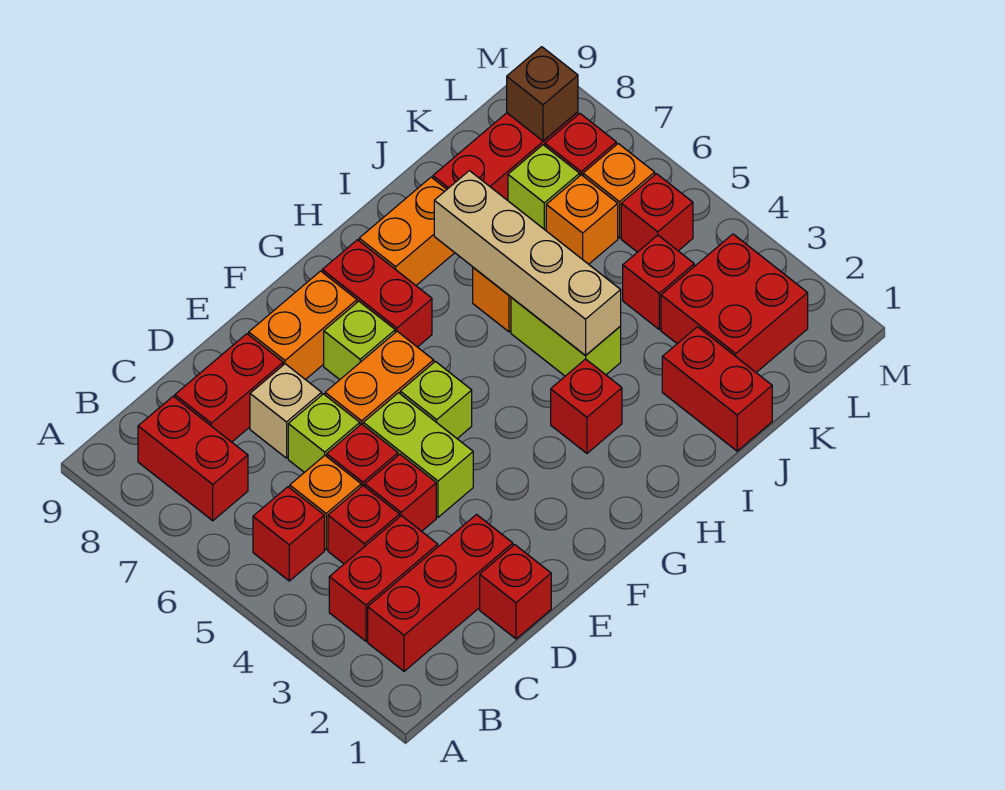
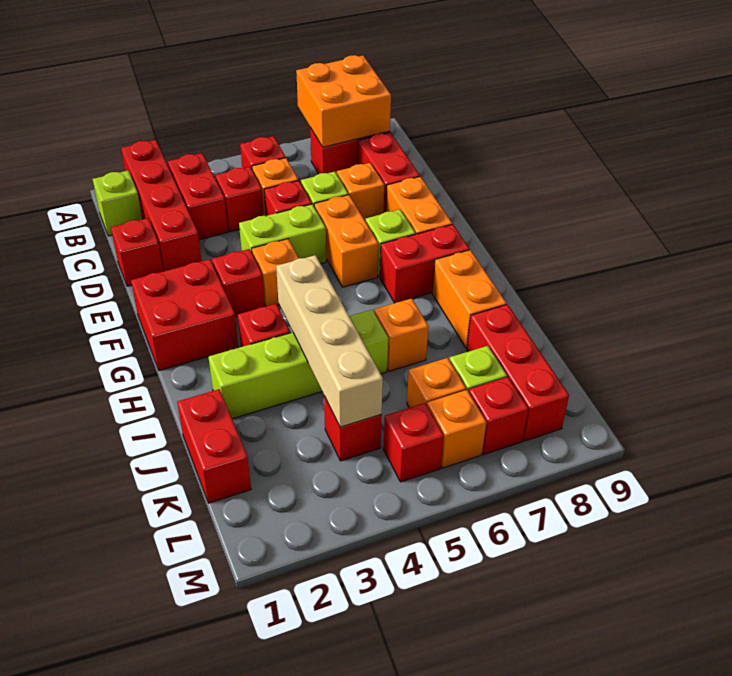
none -> orange brick A7:B8 level 2
red brick B2:D2 level 1 -> red brick A2:D2 level 1
red brick D4 level 1 -> red brick F3 level 1
tan brick D7 level 1 -> orange brick D7 level 1
none -> orange brick F4 level 1
lime brick F5 level 1 -> lime brick B1 level 1
lime brick I4:I5 level 1 -> lime brick I2:I5 level 1
tan brick I4:I7 level 2 -> tan brick H4:K4 level 2
red brick J1:J2 level 1 -> red brick J1:K1 level 1
red brick K2:L3 level 1 -> red brick F1:G2 level 1
brown brick L8 level 2 -> none

